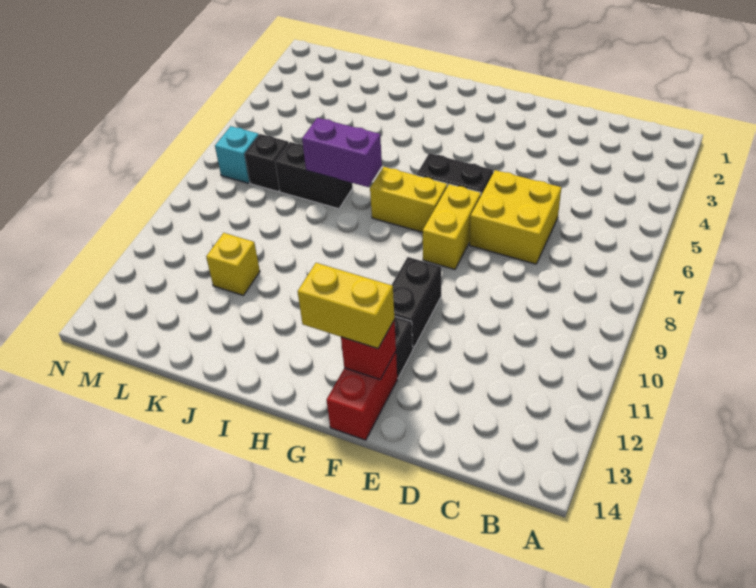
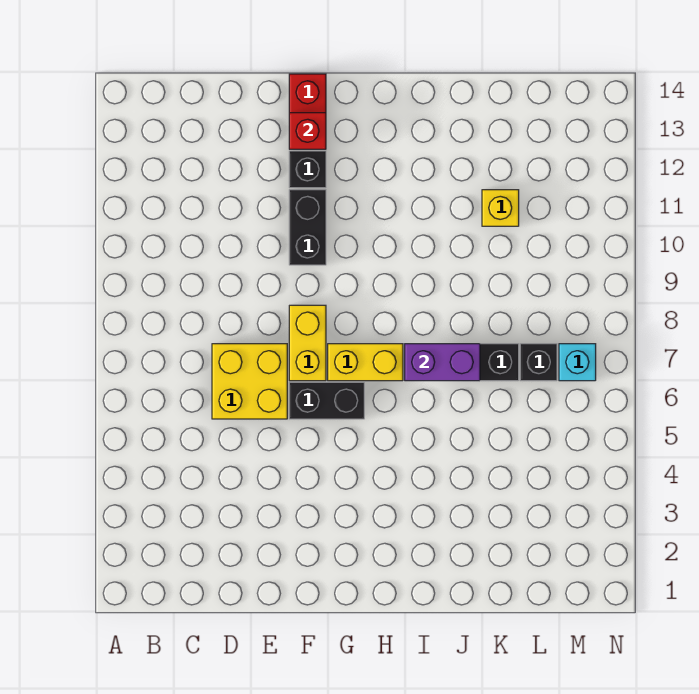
yellow brick F13:G13 level 3 -> none

